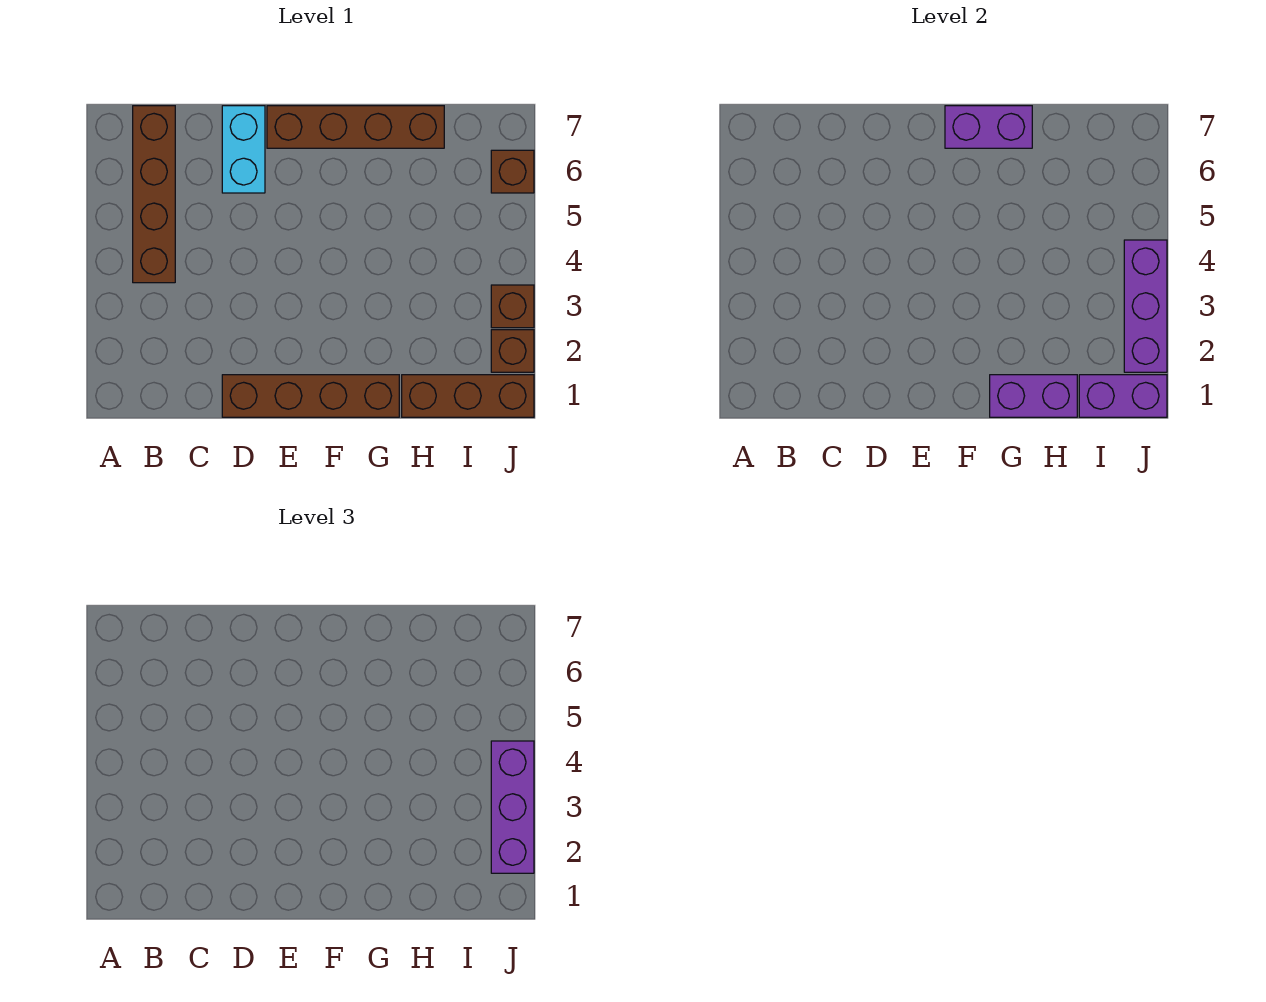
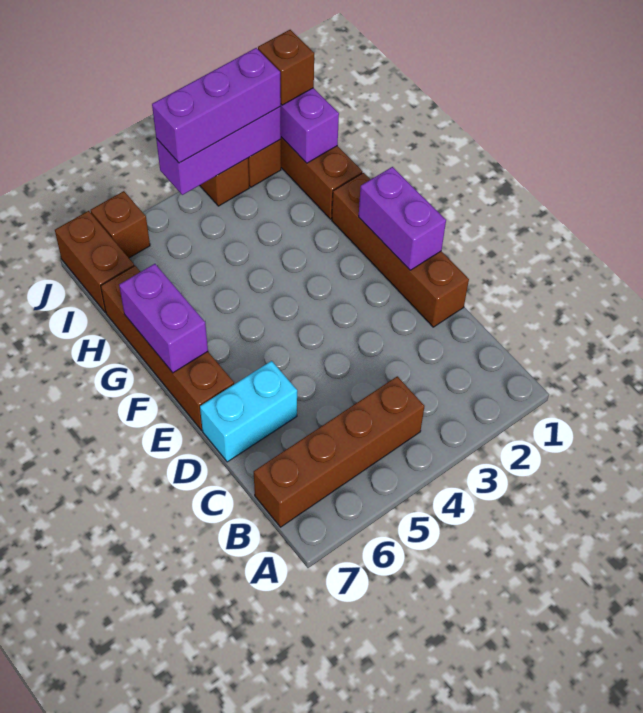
purple brick G1:H1 level 2 -> purple brick E1:F1 level 2
none -> brown brick I7:J7 level 1
none -> brown brick J1 level 3

